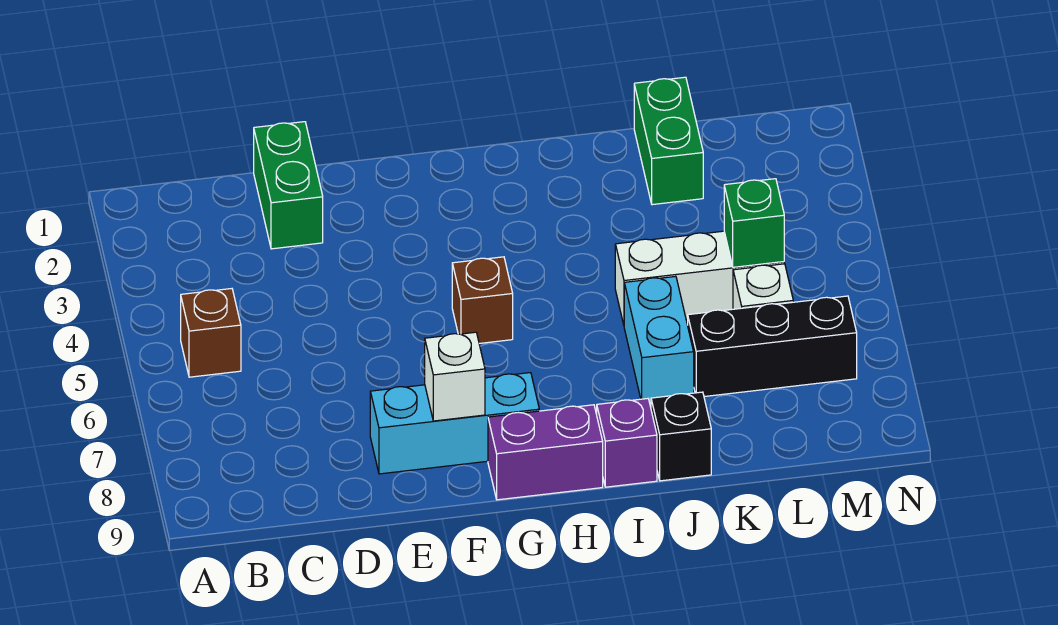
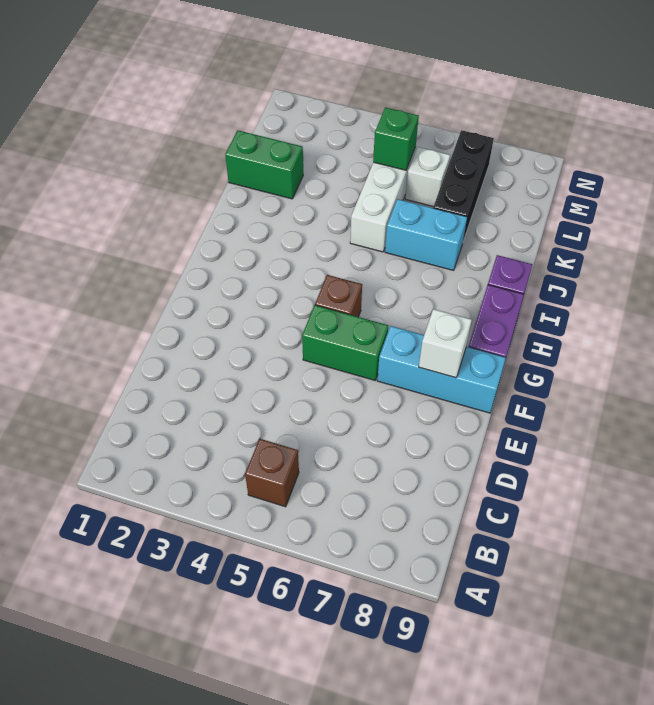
green brick D1:D2 level 1 -> green brick F5:F6 level 1
cyan brick E8:G8 level 1 -> cyan brick F7:F9 level 1
black brick J9 level 1 -> none

